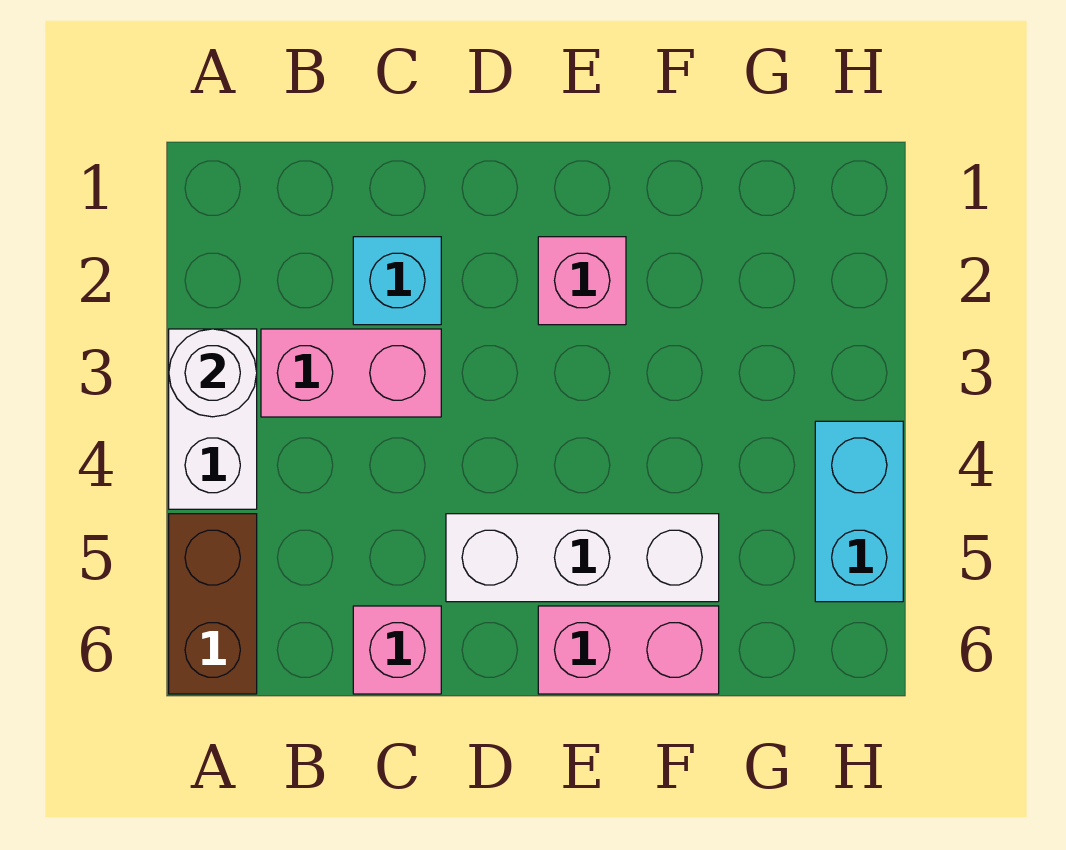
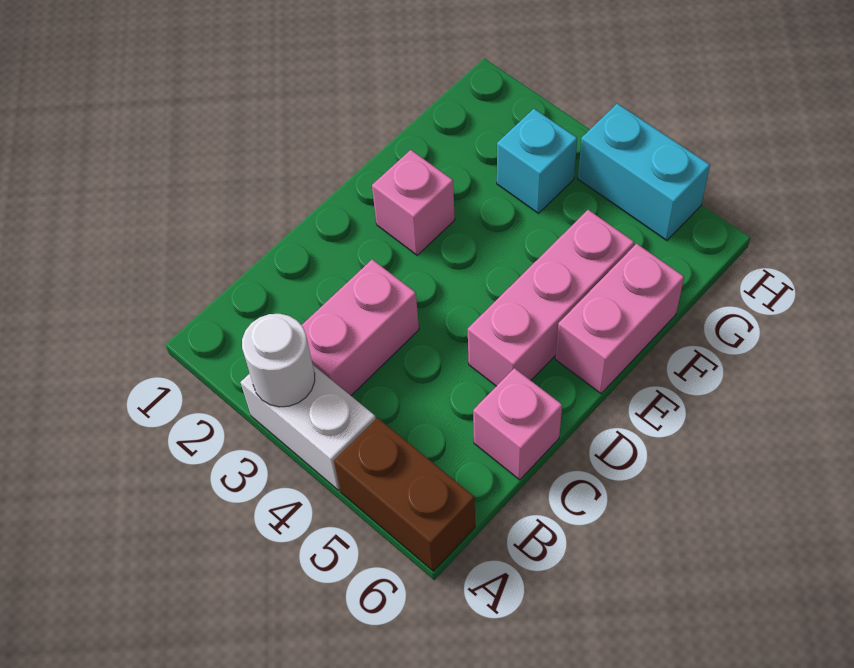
cyan brick C2 level 1 -> cyan brick G3 level 1
white brick D5:F5 level 1 -> pink brick D5:F5 level 1

